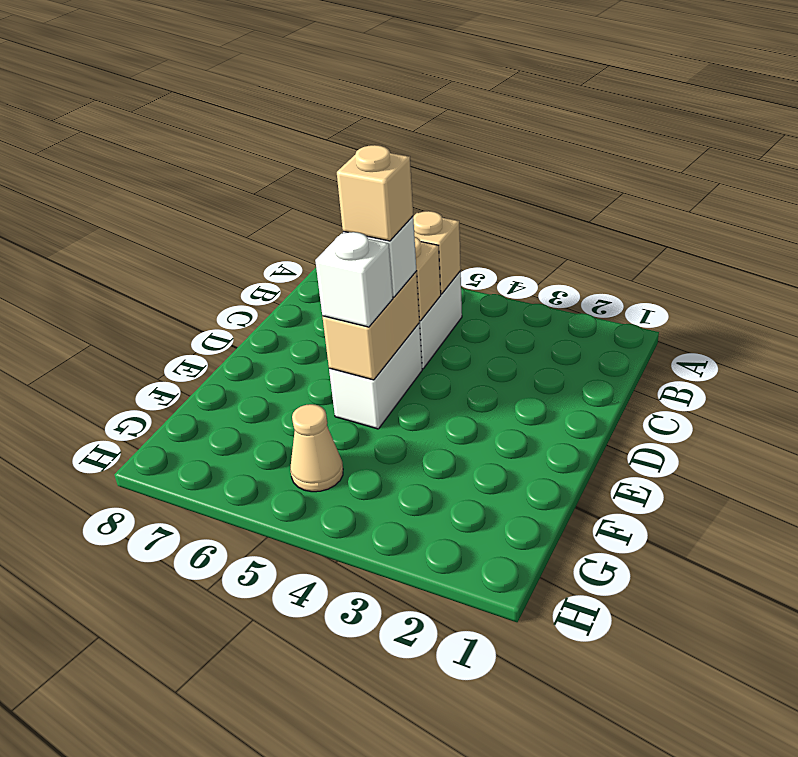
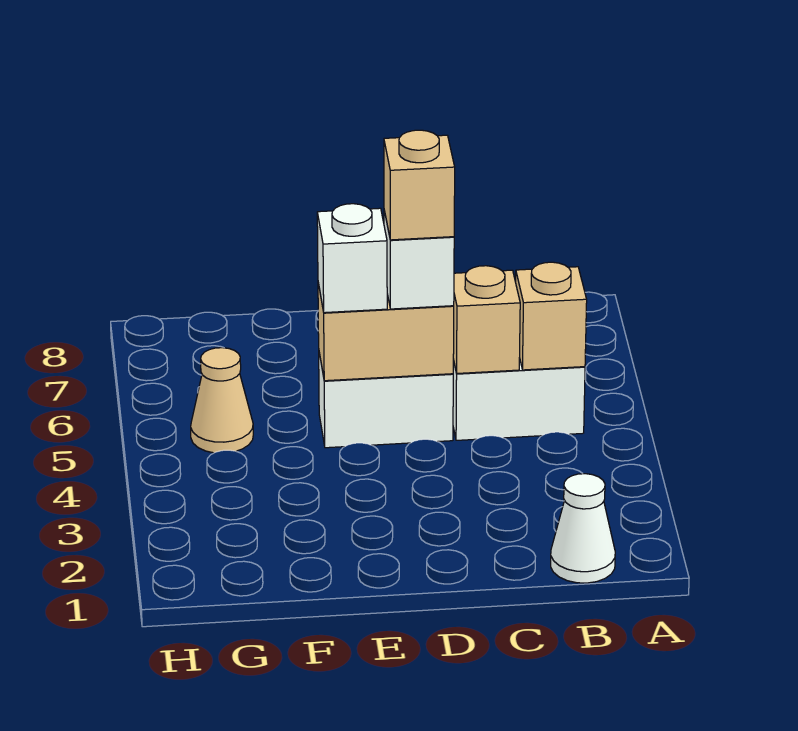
none -> white cone B1 level 1

